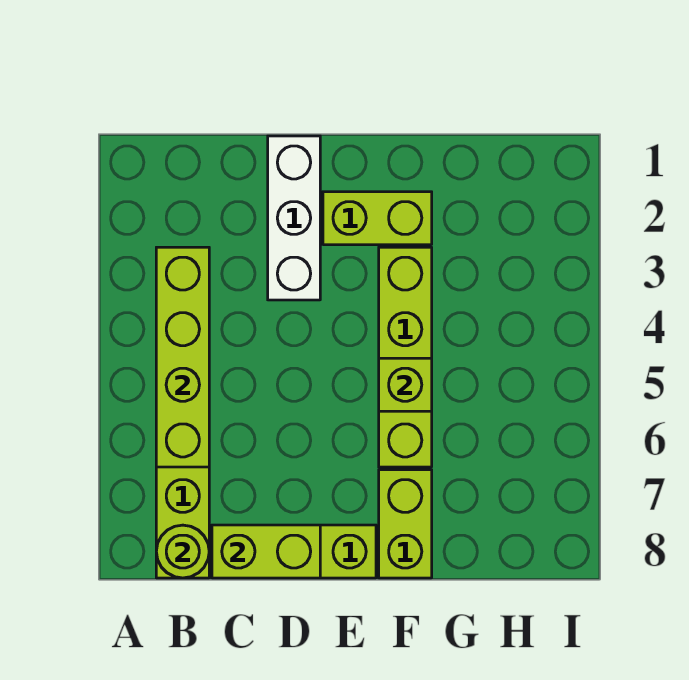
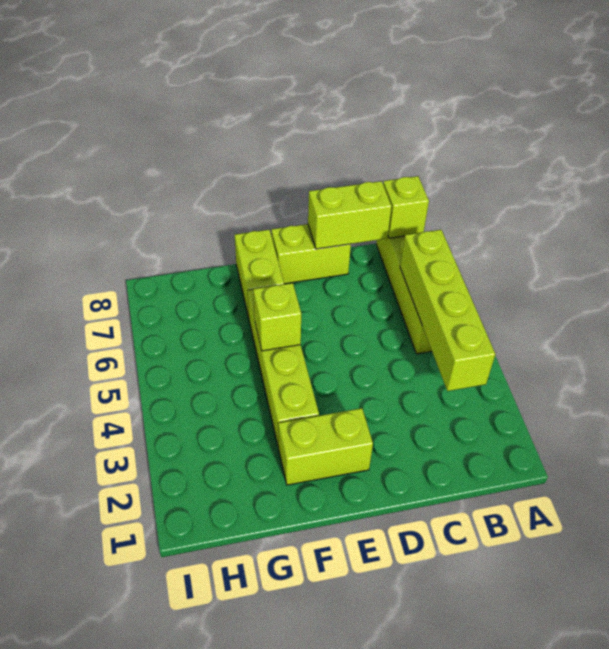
lime round brick B8 level 2 -> lime brick B8 level 2
white brick D1:D3 level 1 -> none

